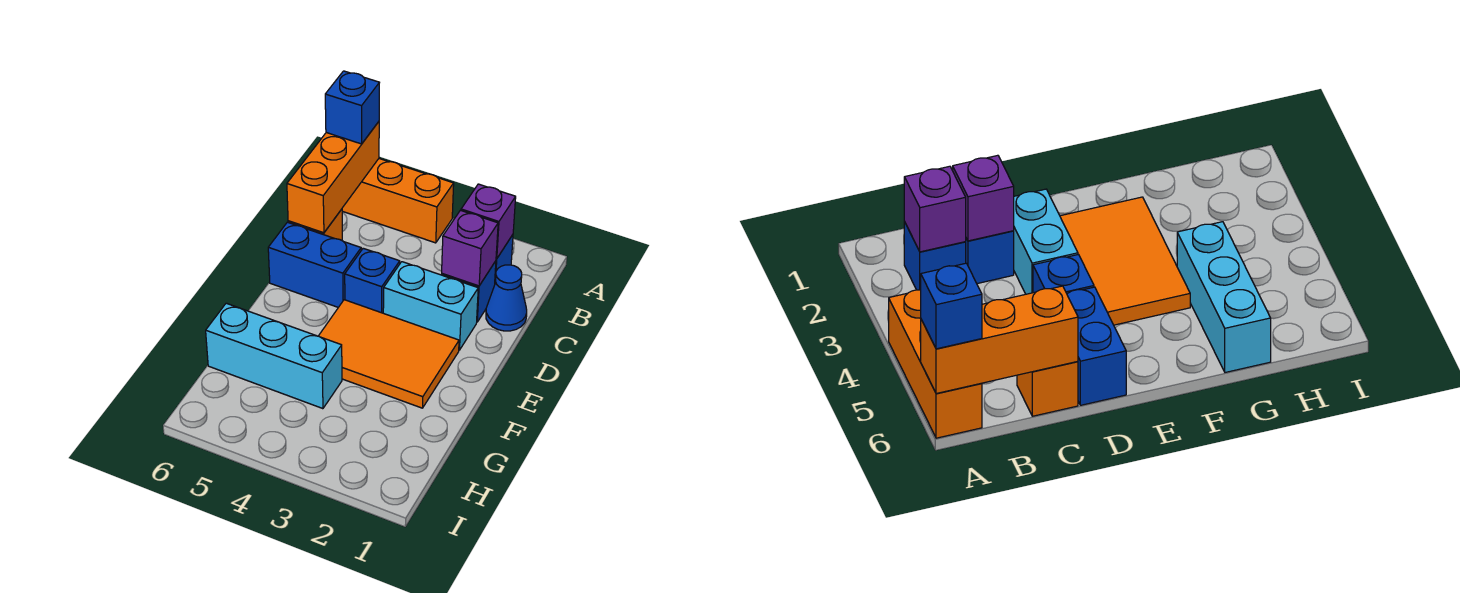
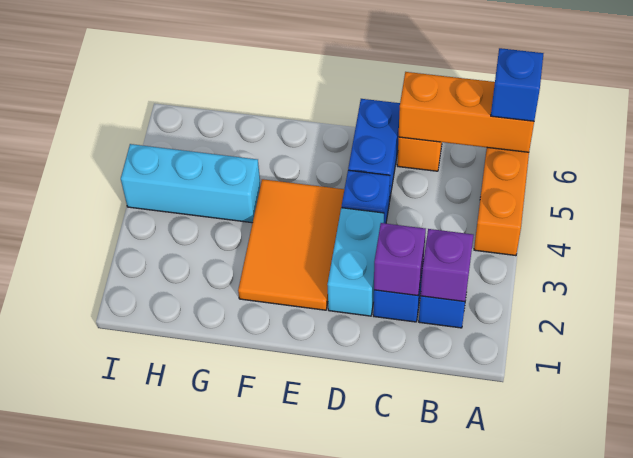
blue cone C1 level 1 -> none
cyan brick G4:G6 level 1 -> cyan brick G4:I4 level 1

